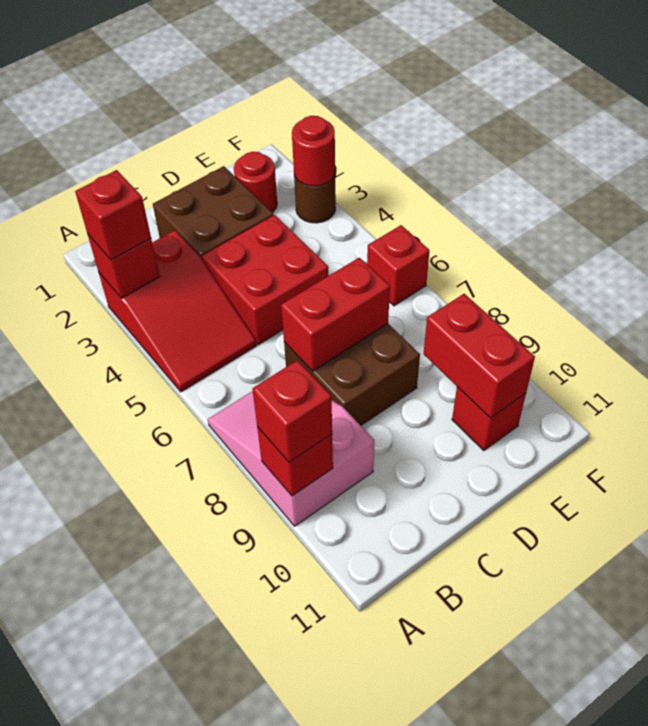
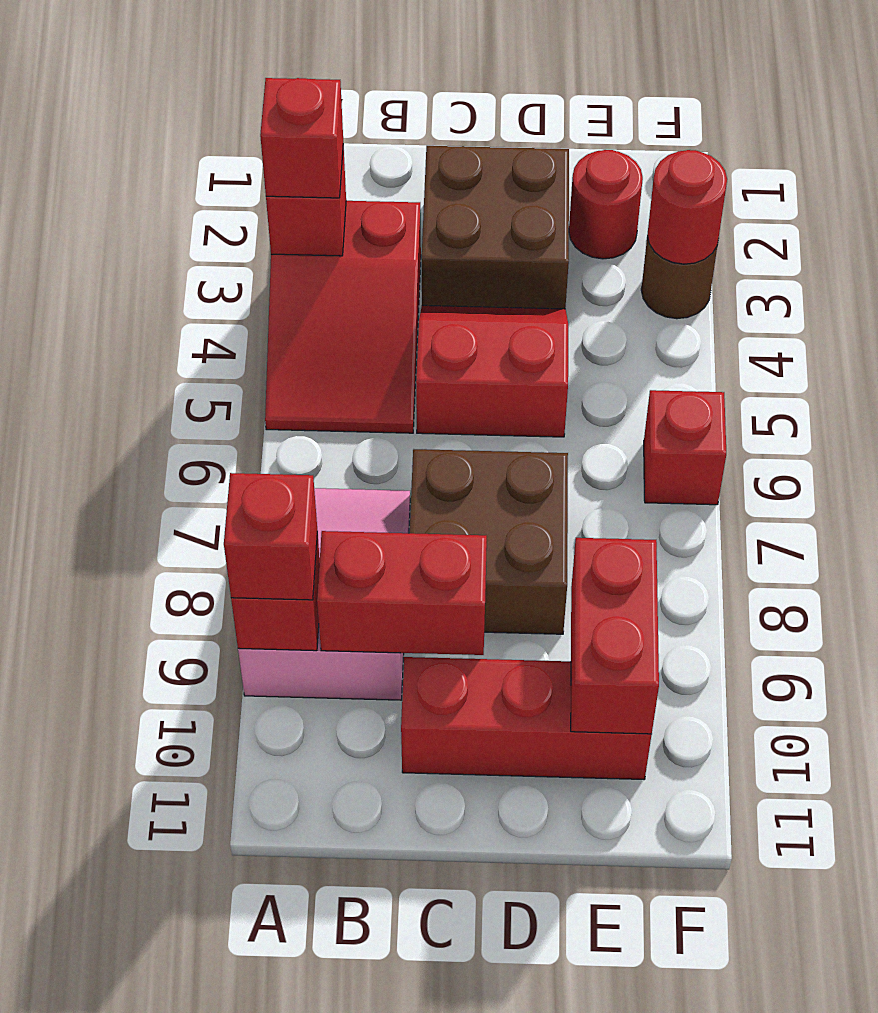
red brick C4:D5 level 1 -> red slope C4:D5 level 1 top 5
red brick C7:D7 level 2 -> red brick B9:C9 level 2
red brick E10 level 1 -> red brick C10:E10 level 1

